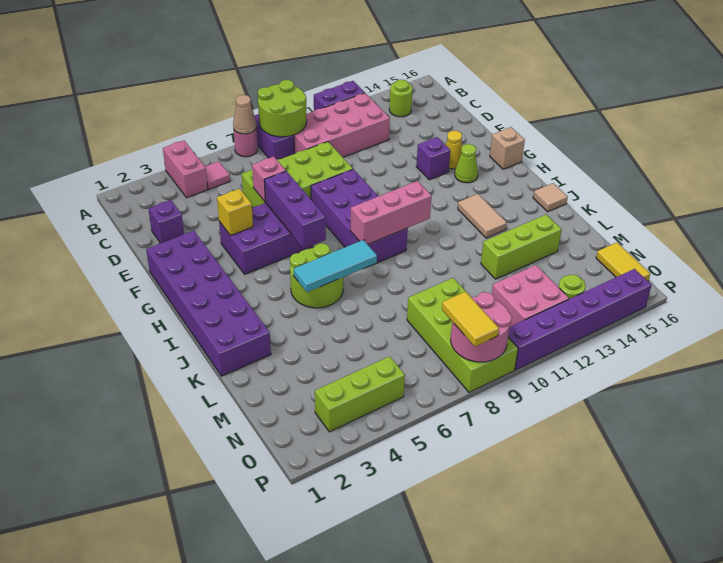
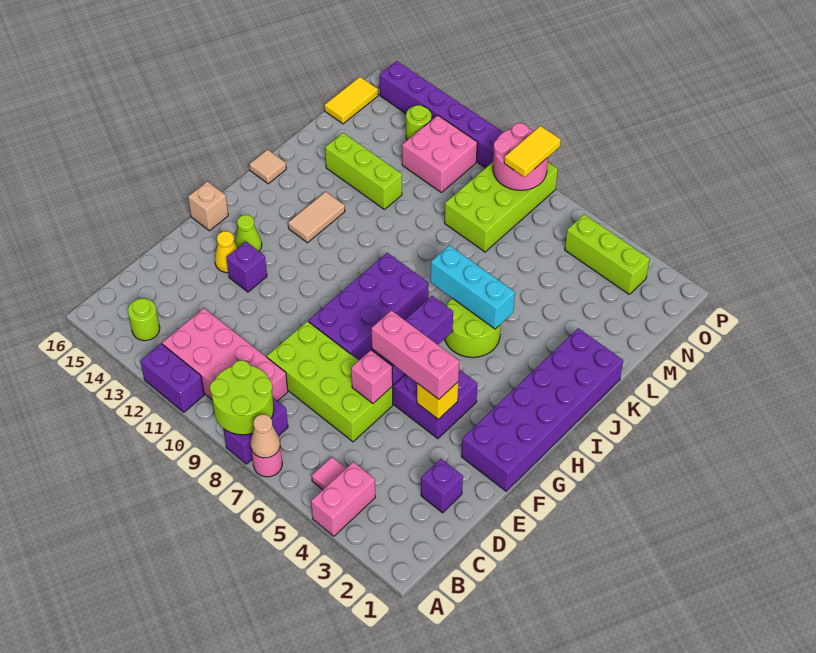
pink brick I8:I10 level 2 -> pink brick F4:F6 level 3
cyan tile J5:J7 level 2 -> cyan brick J5:J7 level 2

